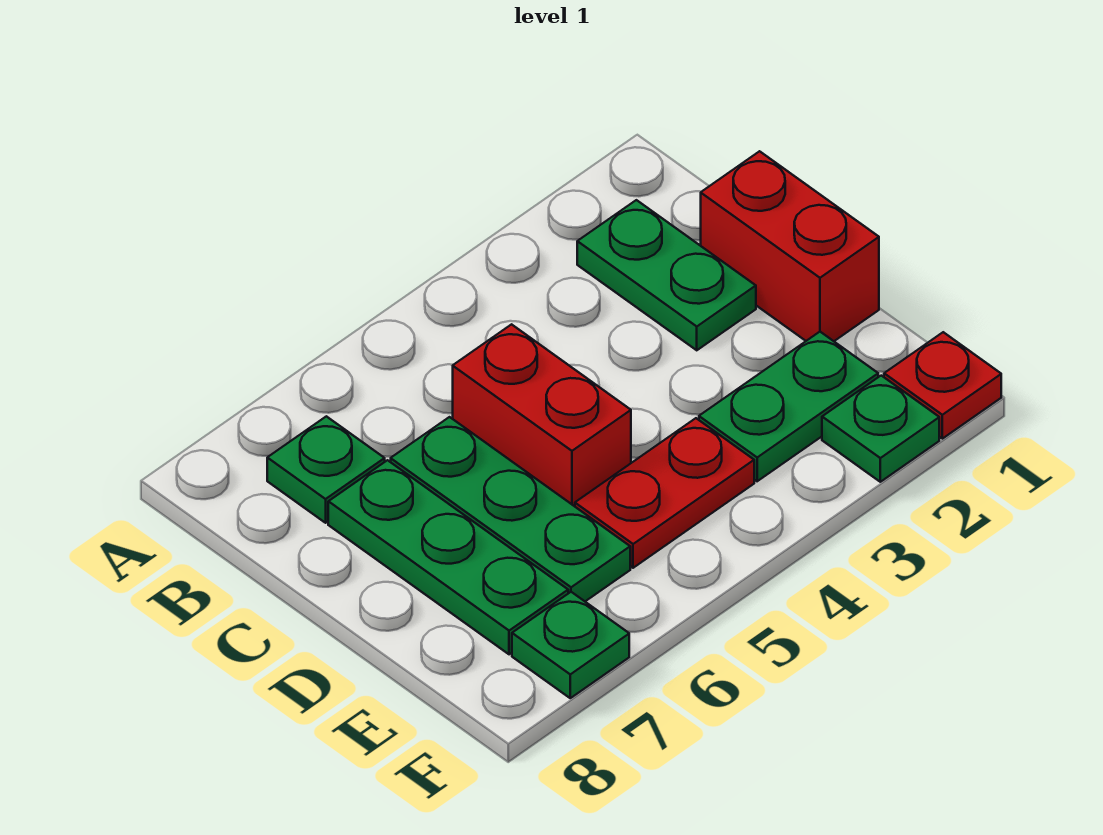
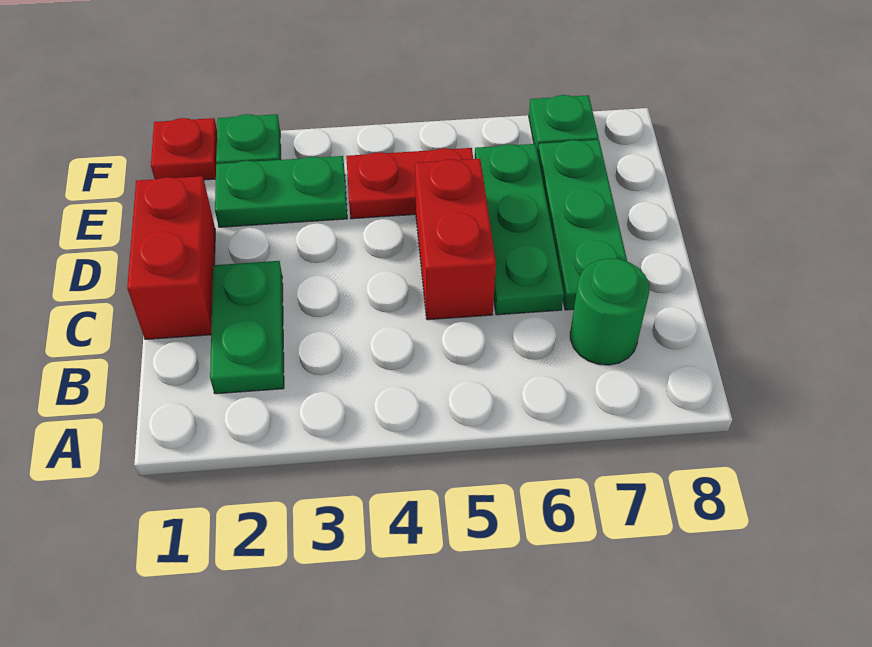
green plate B7 level 1 -> green round brick B7 level 1

